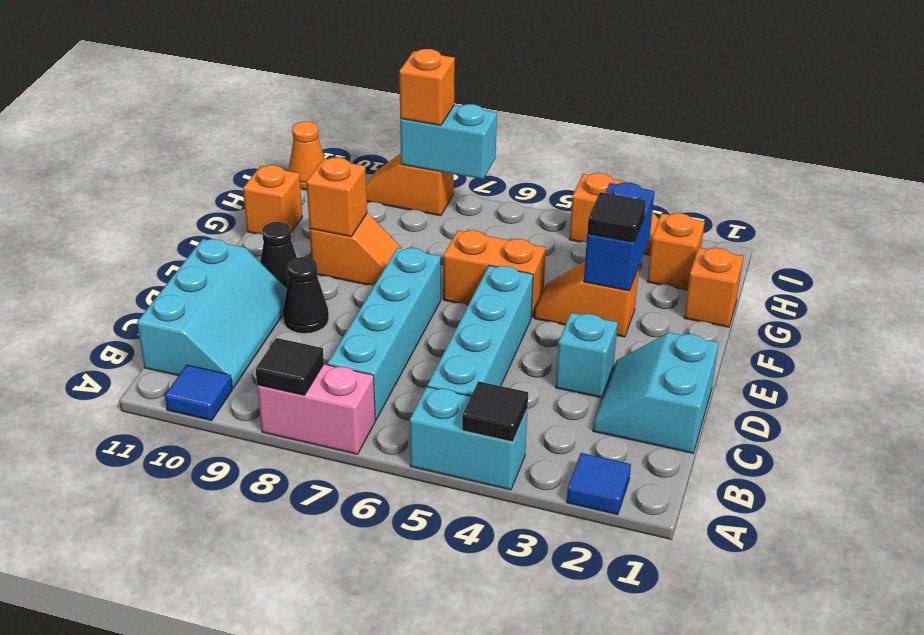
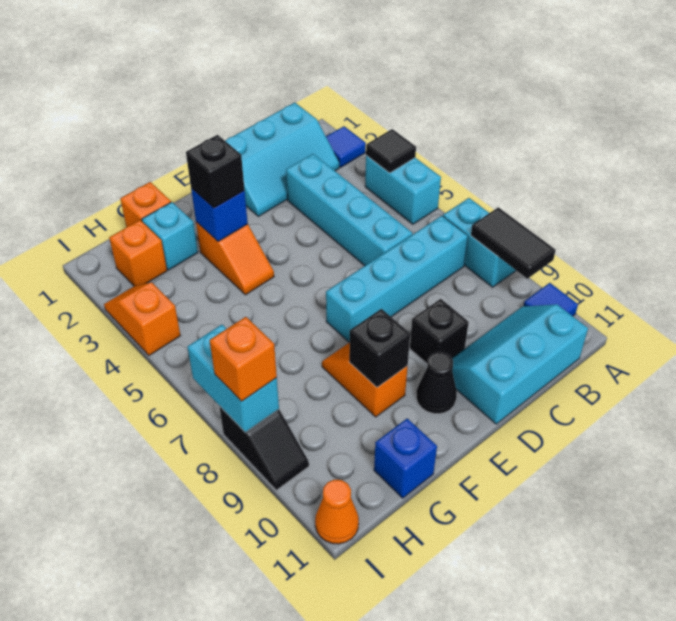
pink brick A7:A8 level 1 -> cyan brick A7:A8 level 1
black tile A8 level 2 -> black tile A8:A9 level 2
cyan brick B5:E5 level 1 -> cyan brick C3:C6 level 1
cyan slope C1:D2 level 1 top 1 -> cyan slope B1:D2 level 1 top 1
cyan brick D3 level 1 -> cyan brick G2 level 1
black cone D9 level 1 -> black brick D9 level 1
blue brick F3:G3 level 2 -> blue brick F3 level 2
black tile F3 level 3 -> black brick F3 level 3
orange brick F5:F6 level 1 -> none
orange brick F9 level 2 -> black brick F9 level 2
orange brick G11 level 1 -> blue brick G11 level 1
orange slope I8:I9 level 1 top 8 -> black slope I8:I9 level 1 top 8

